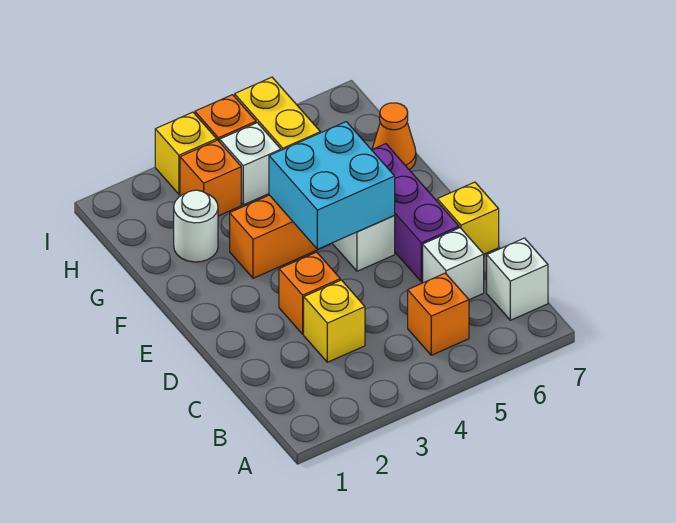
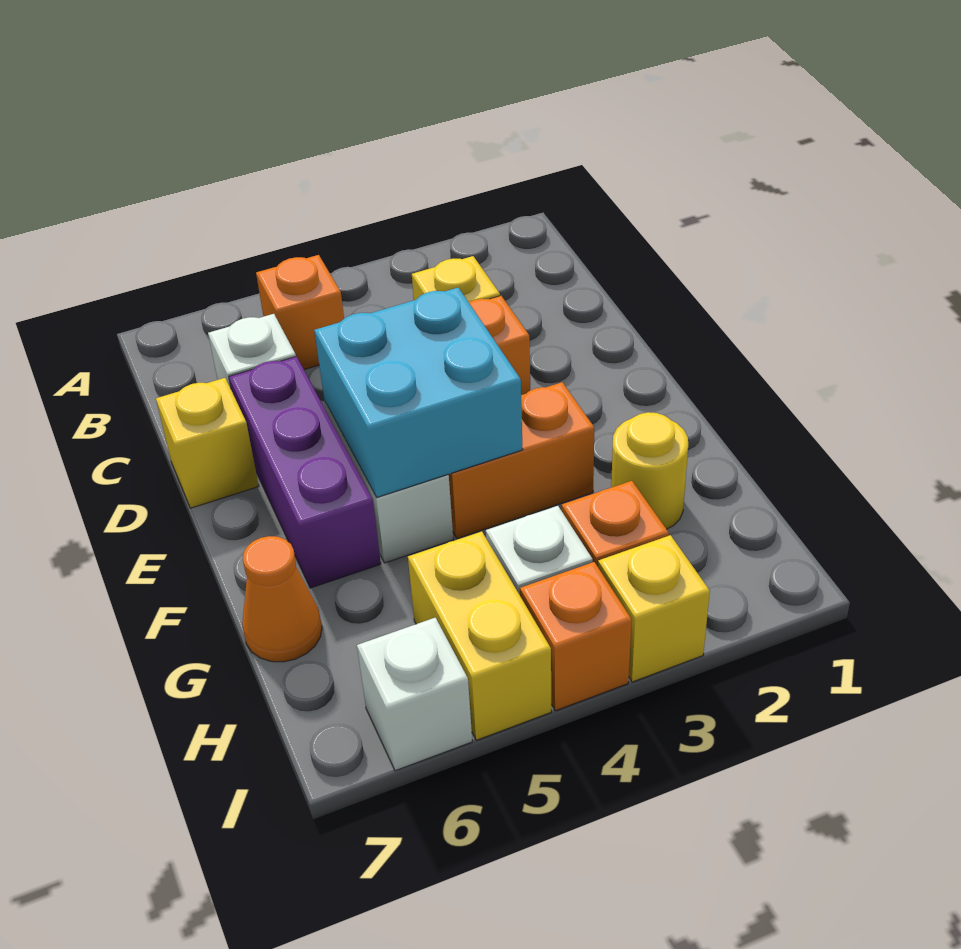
white brick B7 level 1 -> white brick I6 level 1
white round brick G2 level 1 -> yellow round brick G2 level 1

